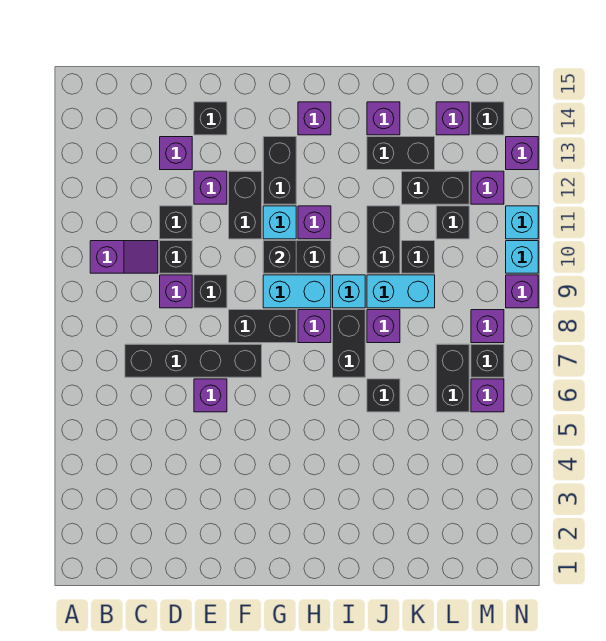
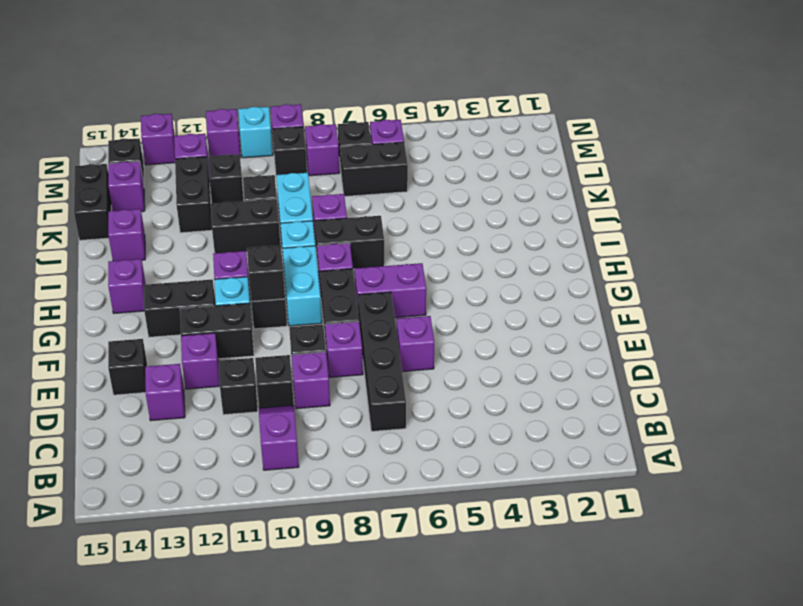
none -> purple brick E8 level 1
none -> purple brick G6:G7 level 1
black brick J6 level 1 -> black brick M9 level 1
black brick J13:K13 level 1 -> black brick K15:L15 level 1
cyan brick N11 level 1 -> purple brick N11 level 1

